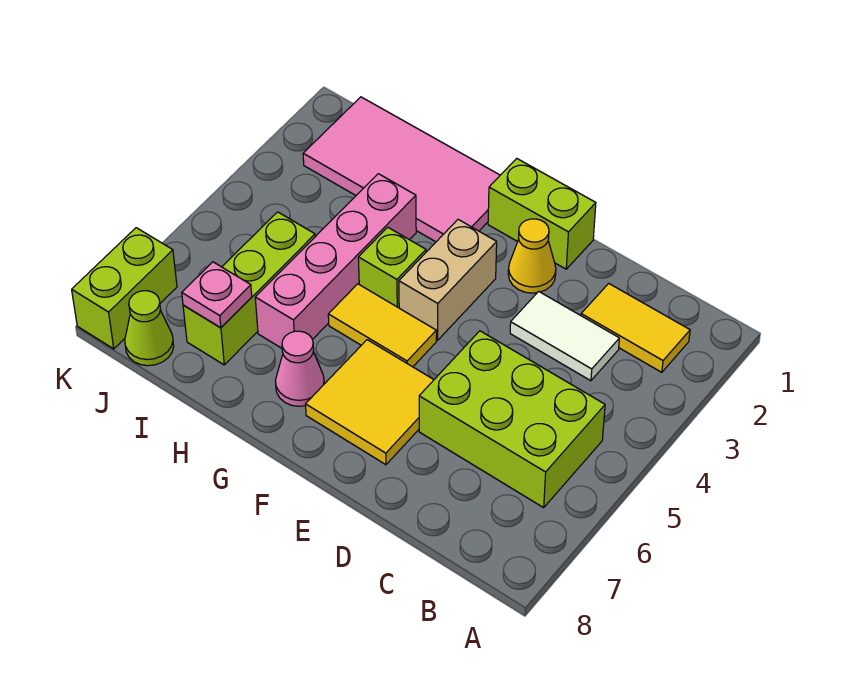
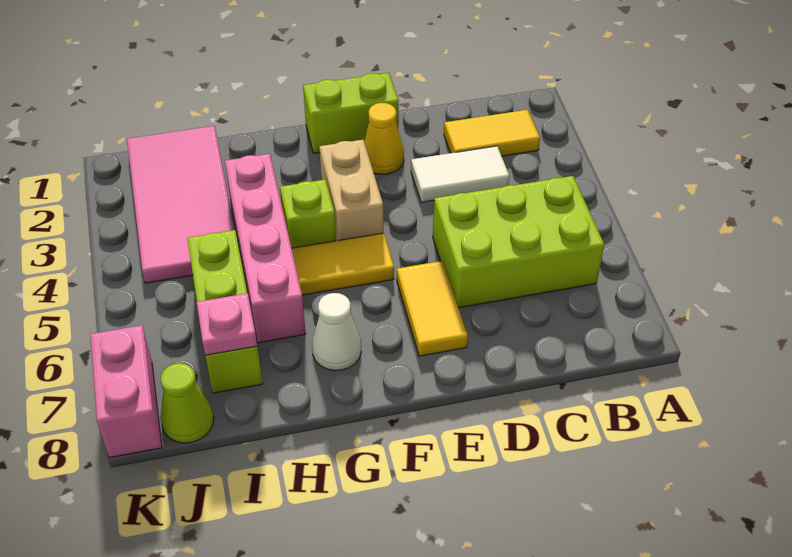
yellow tile E6:F7 level 1 -> yellow tile E6:E7 level 1
pink tile G1:J2 level 1 -> pink tile I1:J4 level 1
pink cone G7 level 1 -> white cone G7 level 1
lime brick K7:K8 level 1 -> pink brick K7:K8 level 1

